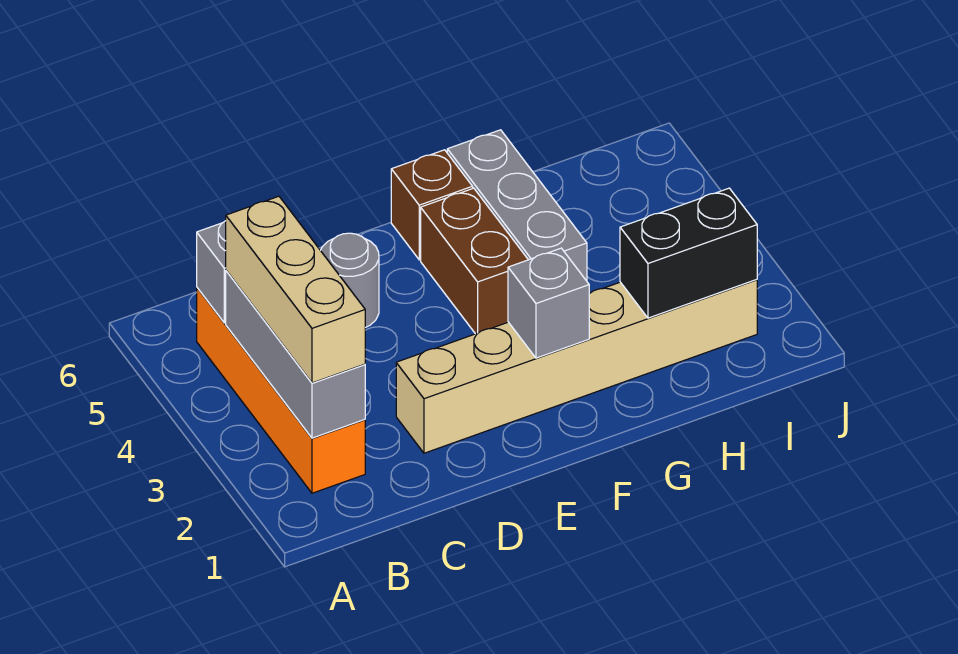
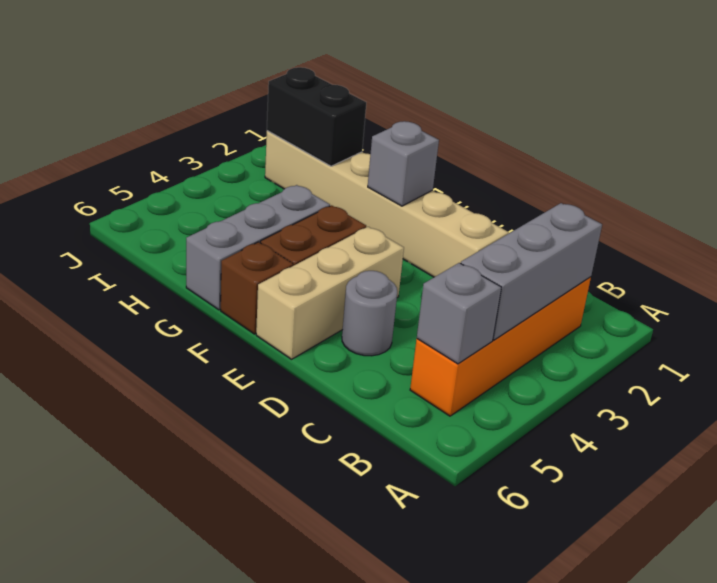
tan brick B2:B4 level 3 -> tan brick E4:E6 level 1

